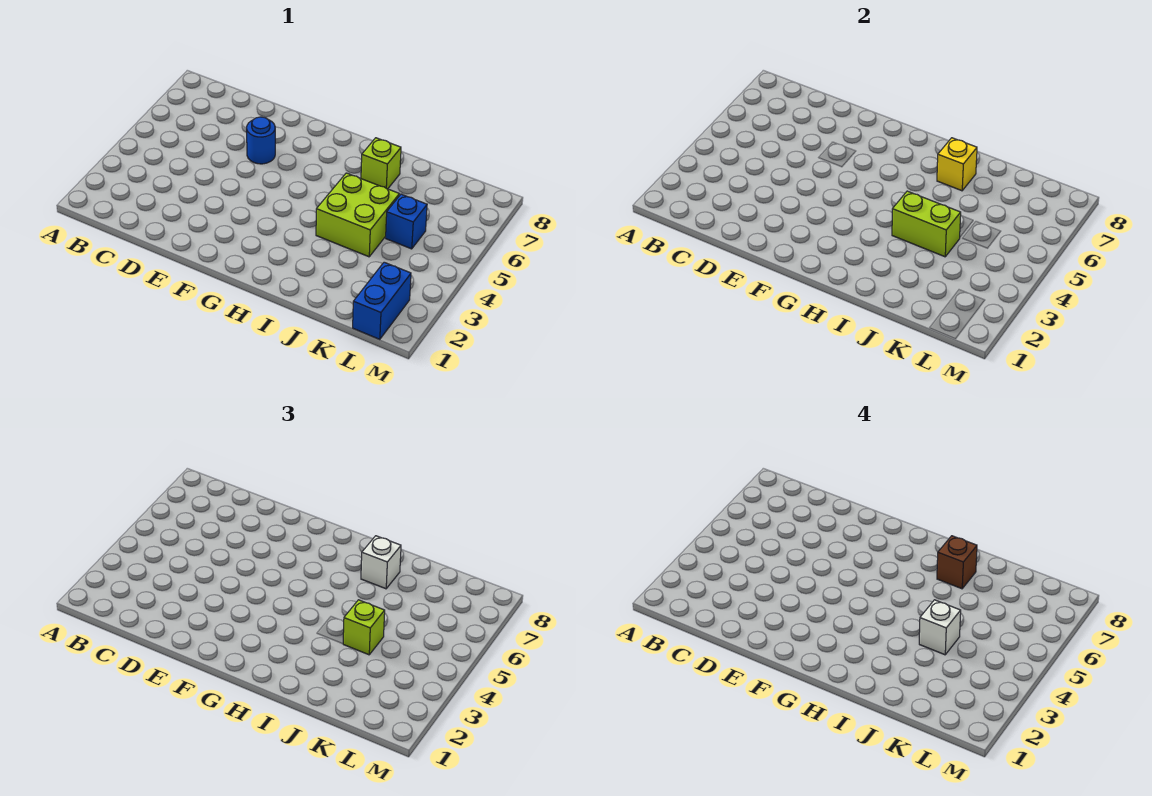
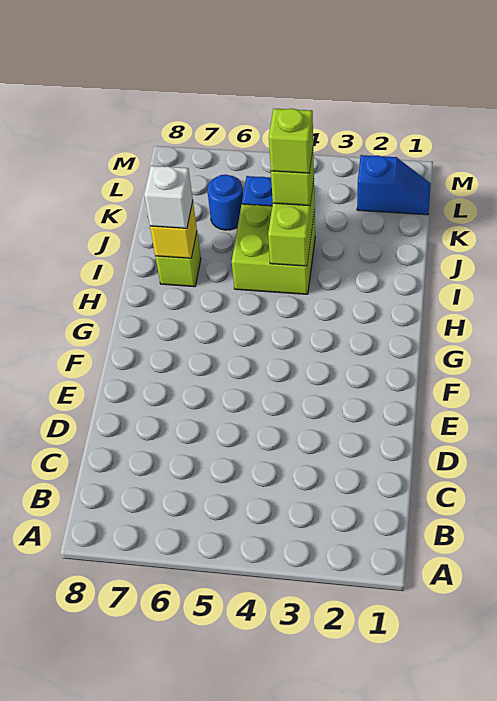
blue round brick E6 level 1 -> blue round brick K6 level 1
brown brick I7 level 4 -> none
white brick J4 level 4 -> lime brick J4 level 4
blue brick L1:L2 level 1 -> blue slope L1:L2 level 1 top 2

